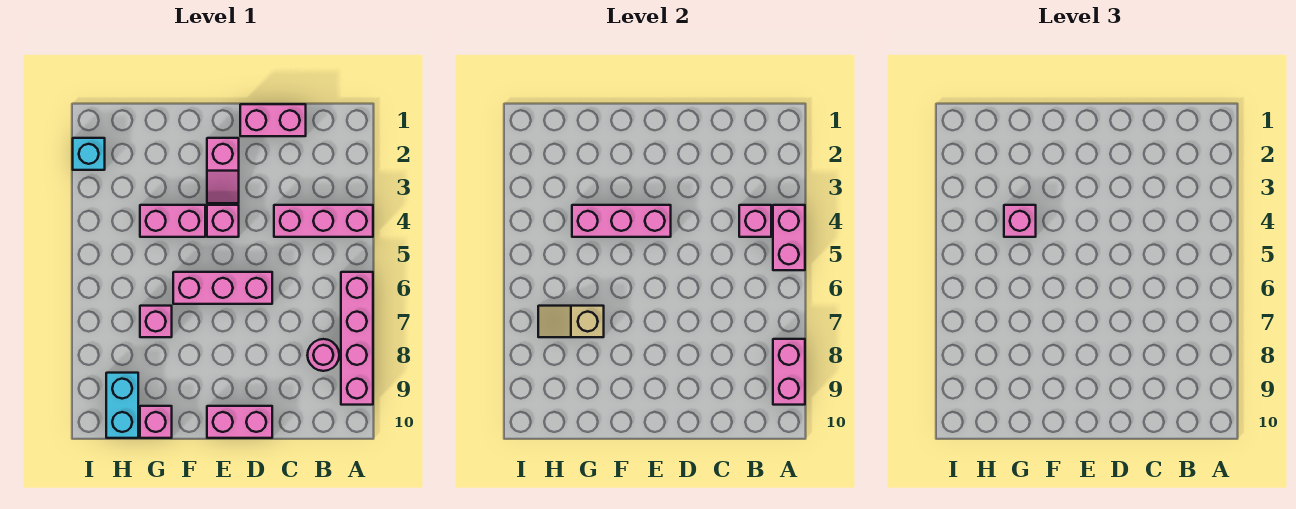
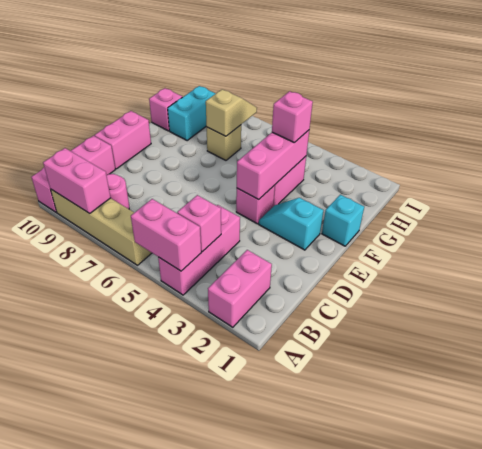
pink brick A6:A9 level 1 -> tan brick A6:A9 level 1
pink brick C1:D1 level 1 -> pink brick A2:B2 level 1
pink brick D6:F6 level 1 -> pink brick A10:C10 level 1
pink slope E2:E3 level 1 top 2 -> cyan slope E2:E3 level 1 top 2
pink brick G7 level 1 -> tan brick G7 level 1
cyan brick H9:H10 level 1 -> cyan brick G9:H9 level 1
cyan brick I2 level 1 -> cyan brick F1 level 1

